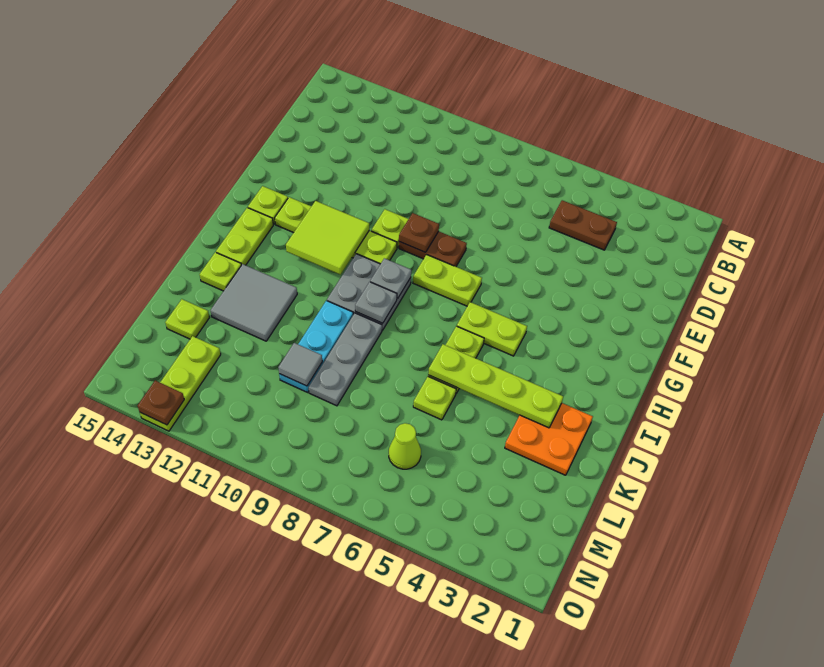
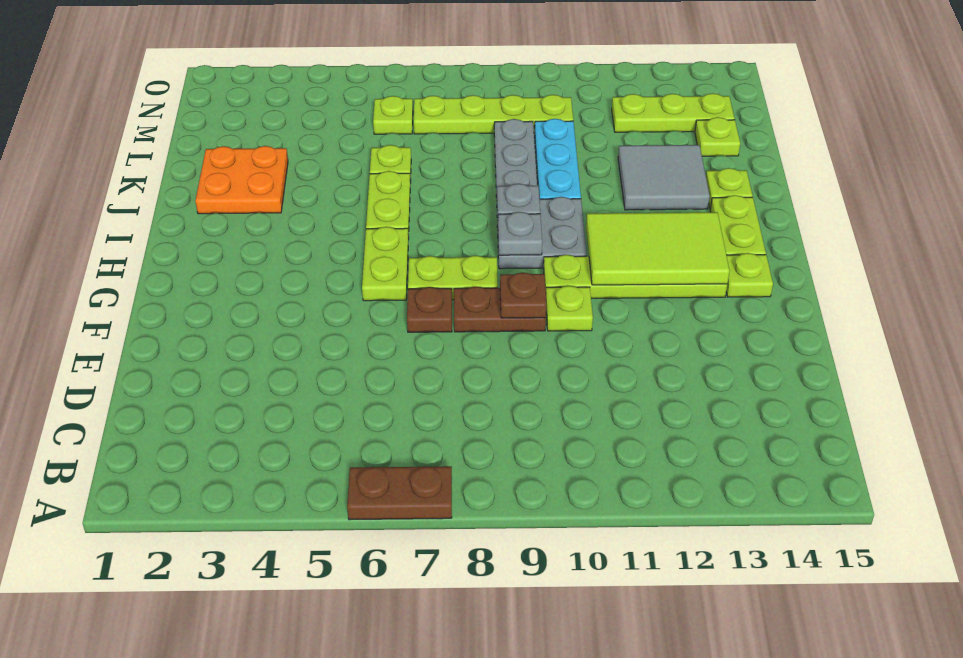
brown plate C4:C5 level 1 -> brown plate A6:A7 level 1
lime tile G11:H12 level 2 -> lime tile G11:H13 level 2
lime plate H5:H6 level 1 -> lime plate G6:H6 level 1
lime plate J3:J6 level 2 -> lime plate M7:M10 level 1
grey tile L10 level 2 -> none
lime cone M6 level 1 -> lime plate M6 level 1
lime plate M13:O13 level 1 -> lime plate M12:M14 level 1
brown plate O13 level 2 -> brown plate F7 level 1

